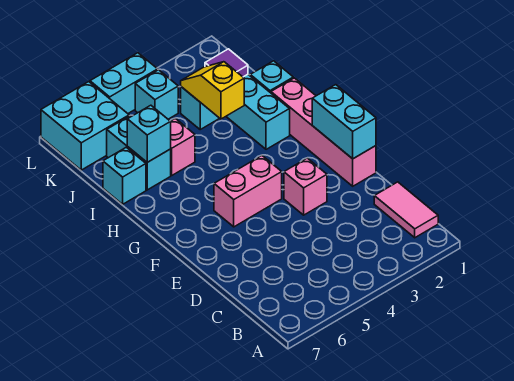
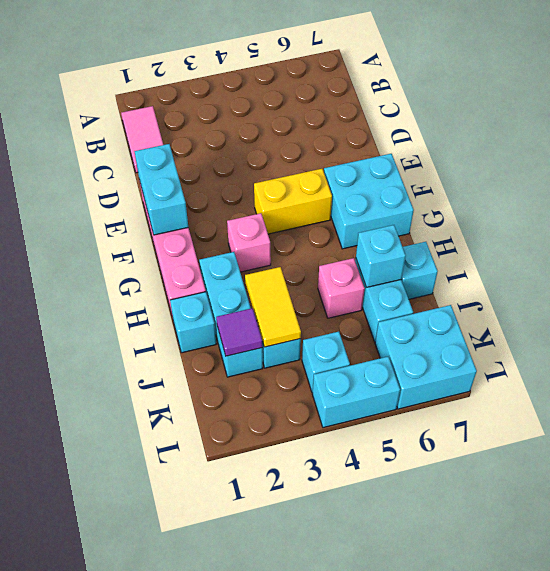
pink brick E3 level 1 -> pink brick G3 level 1
pink brick F4:F5 level 1 -> yellow brick F4:F5 level 1
none -> cyan brick F6:G7 level 1
yellow slope I3:J3 level 2 top I -> yellow tile I3:J3 level 2

